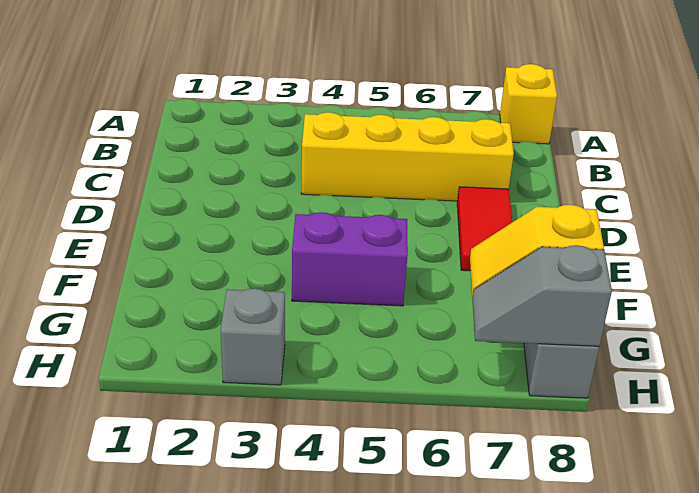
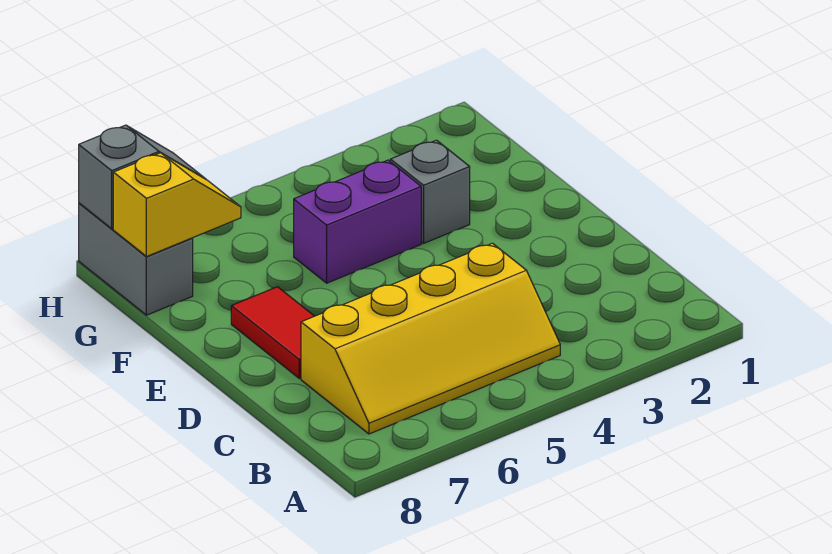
yellow brick A8 level 1 -> none
grey brick H3 level 1 -> grey brick F3 level 1

